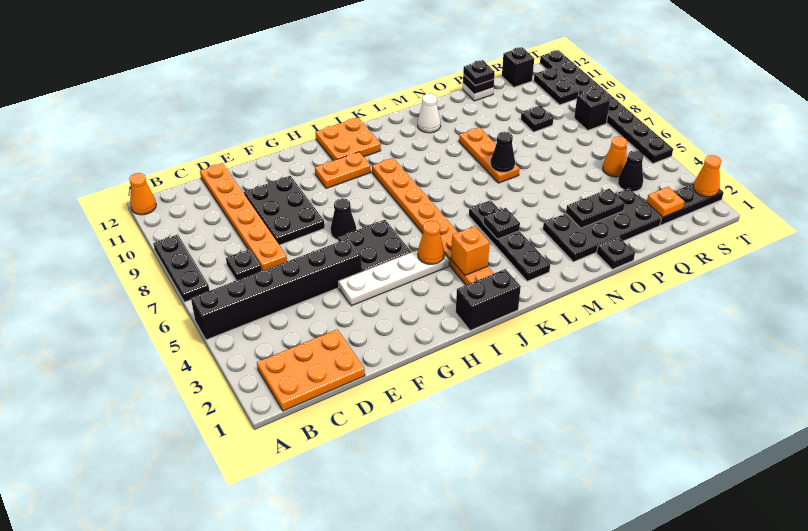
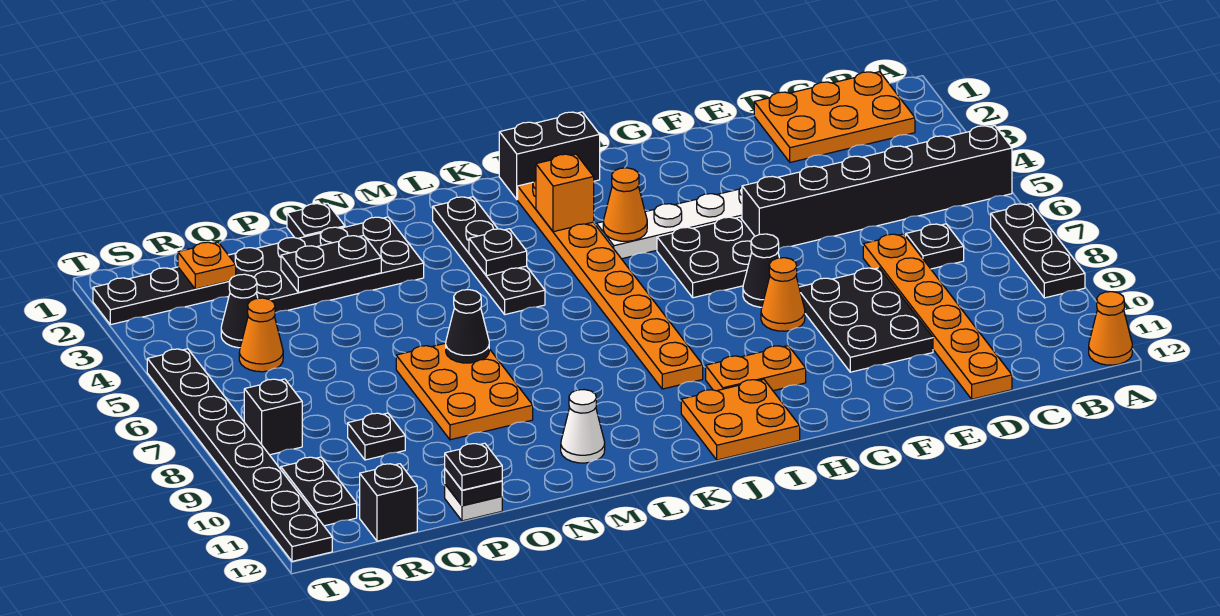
orange plate N7:N9 level 1 -> orange plate N7:O9 level 1
orange cone T2 level 2 -> orange cone G8 level 1

